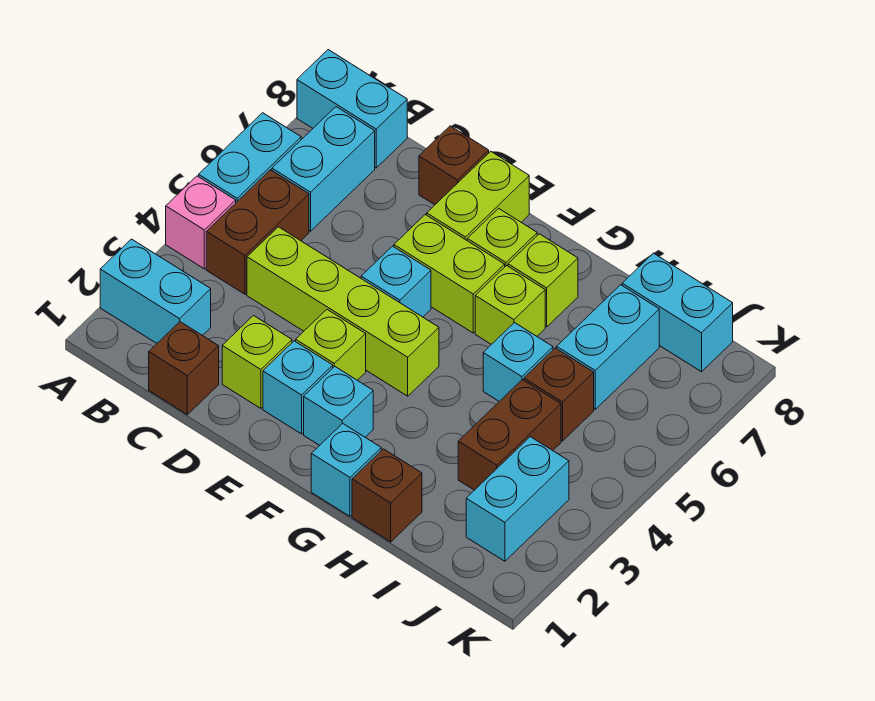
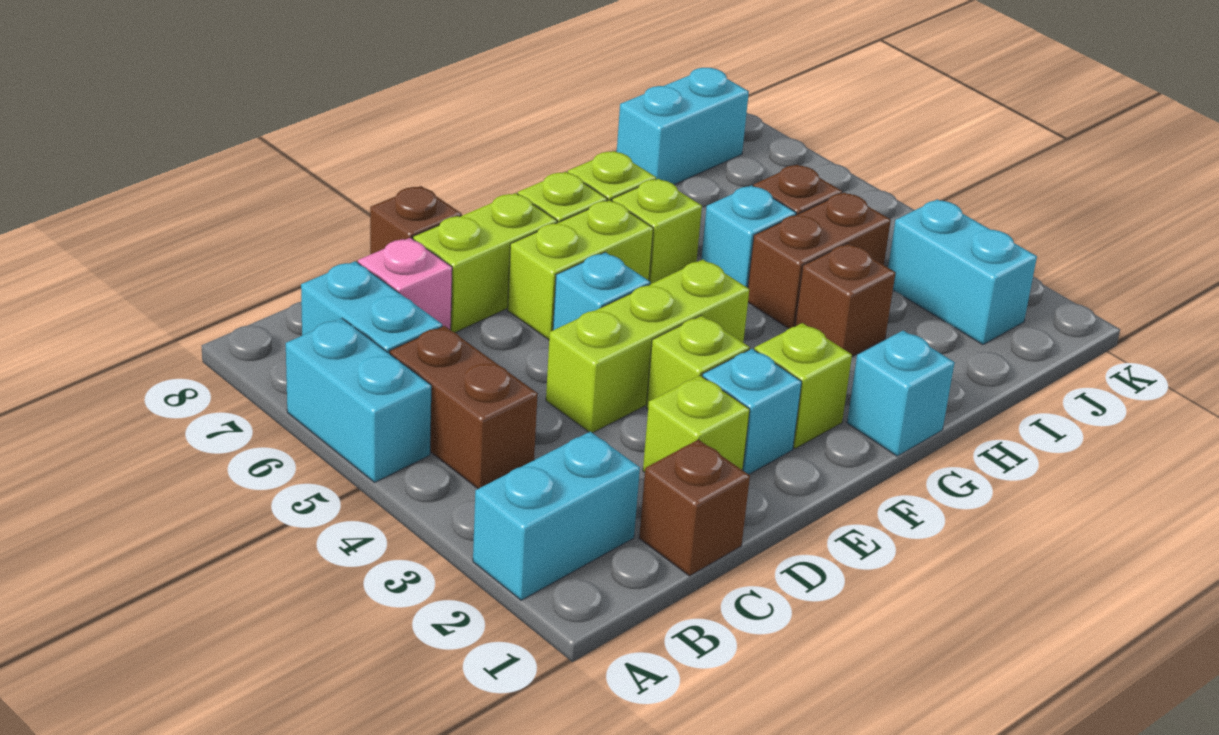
pink brick A4 level 1 -> pink brick C7 level 1
cyan brick A8:B8 level 1 -> none
lime brick C4:F4 level 1 -> lime brick D4:F4 level 1
lime brick E7:E8 level 1 -> lime brick D7:E7 level 1
cyan brick F2 level 1 -> lime brick F2 level 1
brown brick H1 level 1 -> brown brick H3 level 1
brown brick I3:I4 level 1 -> brown brick H4:I4 level 1
cyan brick I6:I7 level 1 -> none

